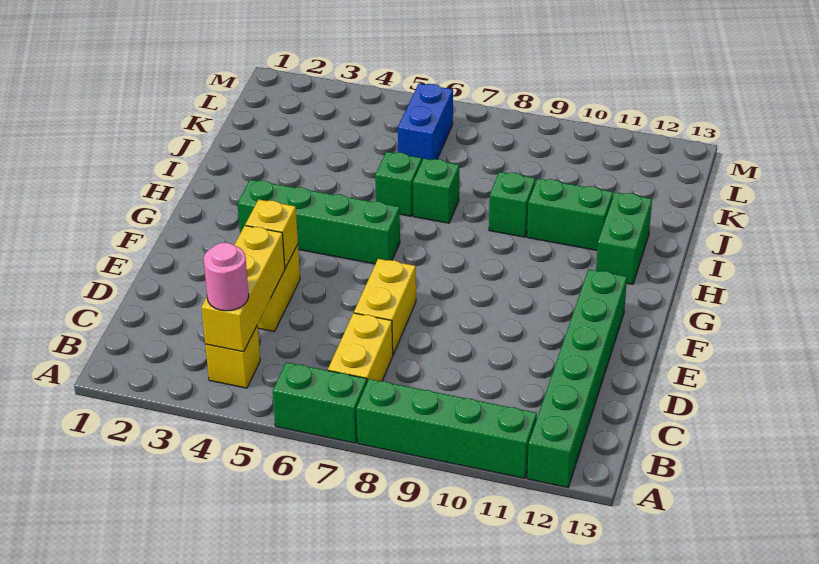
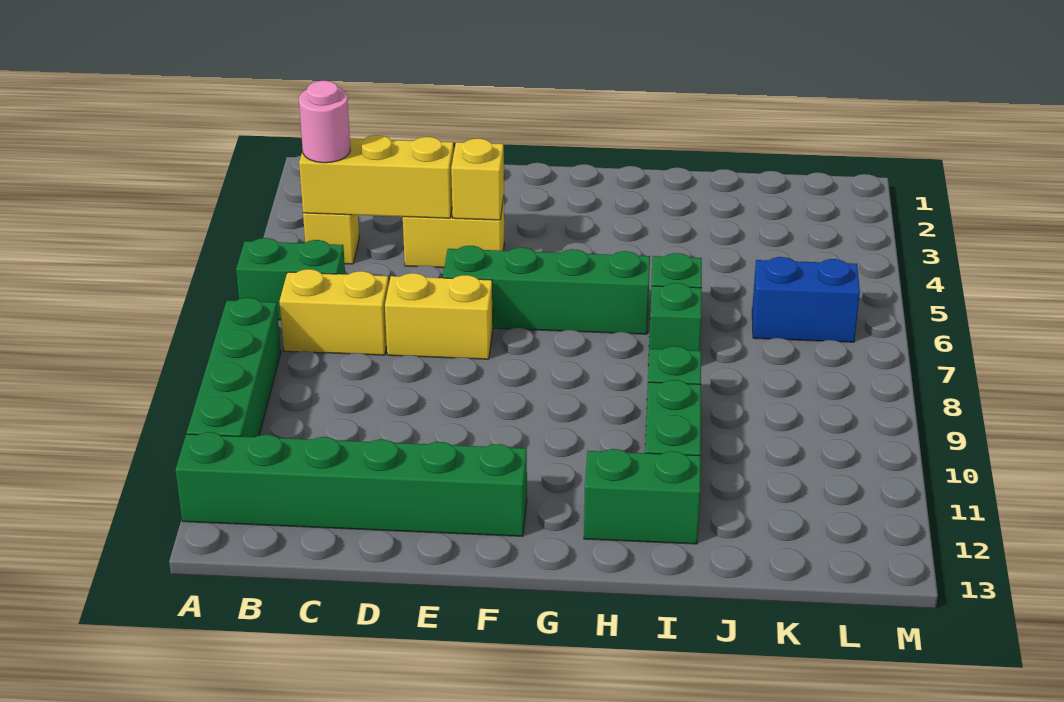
green brick A6:A7 level 1 -> green brick A6:B6 level 1
green brick G3:G6 level 1 -> green brick E6:H6 level 1

